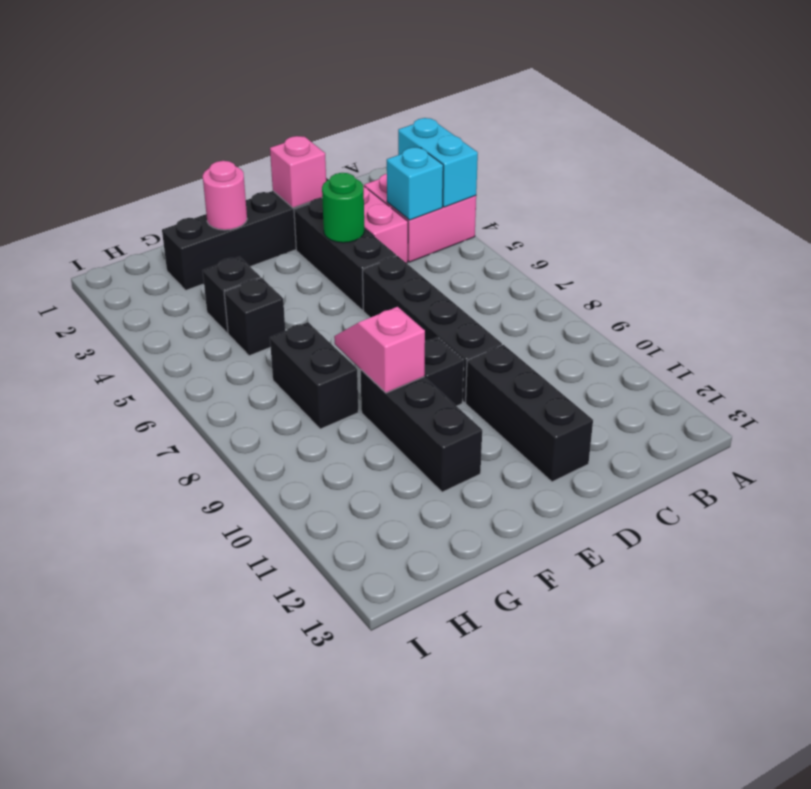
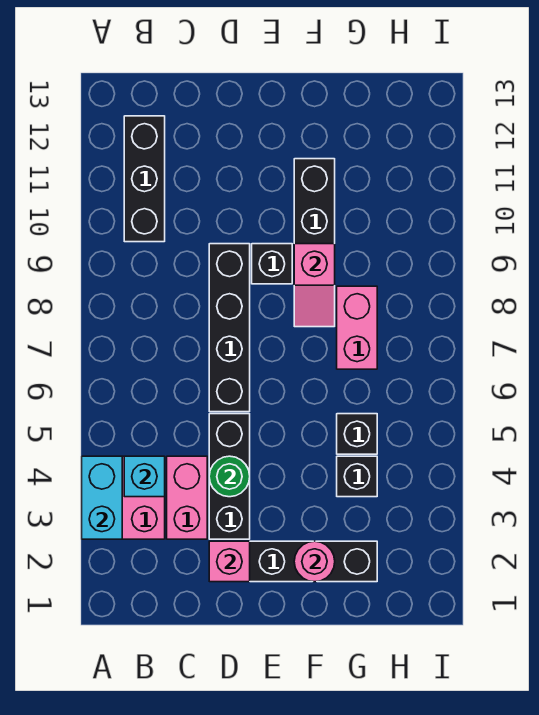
black brick D10:D12 level 1 -> black brick B10:B12 level 1
black brick G7:G8 level 1 -> pink brick G7:G8 level 1

